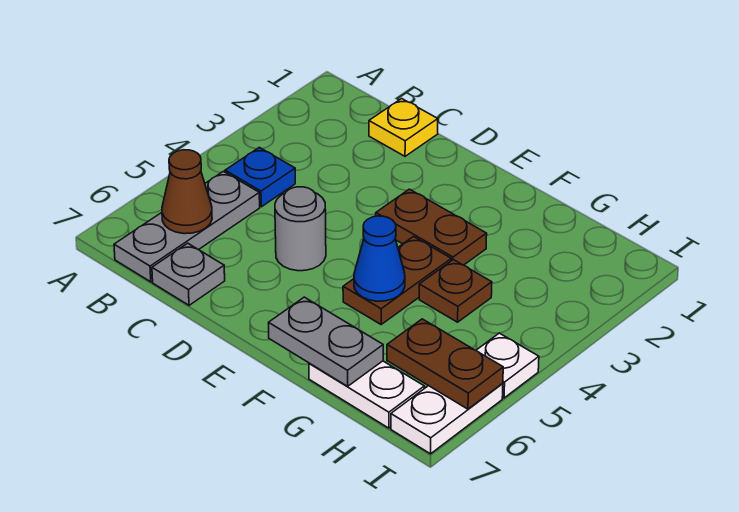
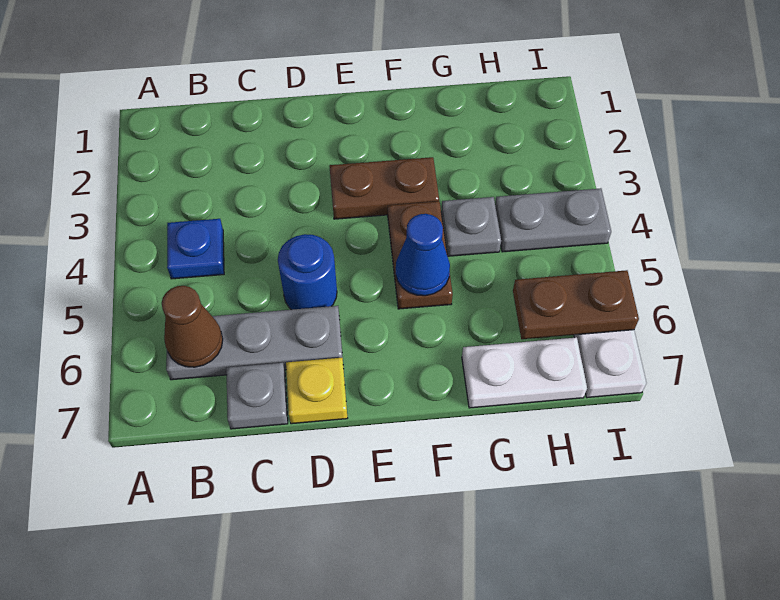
grey plate B5:B7 level 1 -> grey plate B6:D6 level 1
yellow plate C1 level 1 -> yellow plate D7 level 1
grey round brick D5 level 1 -> blue round brick D5 level 1
grey plate F7:G7 level 2 -> grey plate H4:I4 level 1
brown plate G4 level 1 -> grey plate G4 level 1
white plate I5 level 1 -> none

